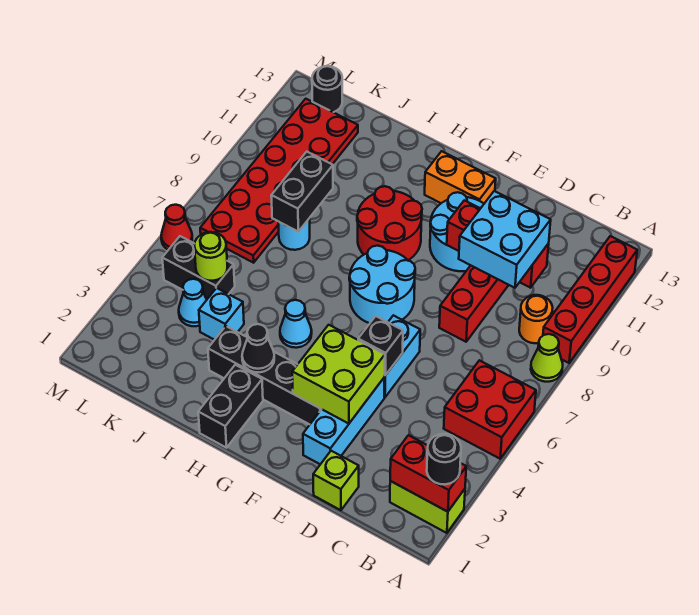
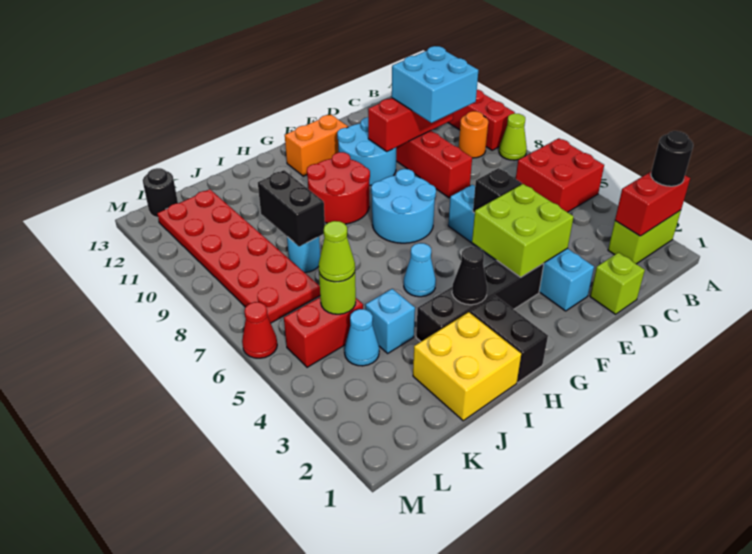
none -> yellow brick I1:J2 level 1
black brick K5:L5 level 1 -> red brick K5:L5 level 1
none -> lime cone K5 level 3

